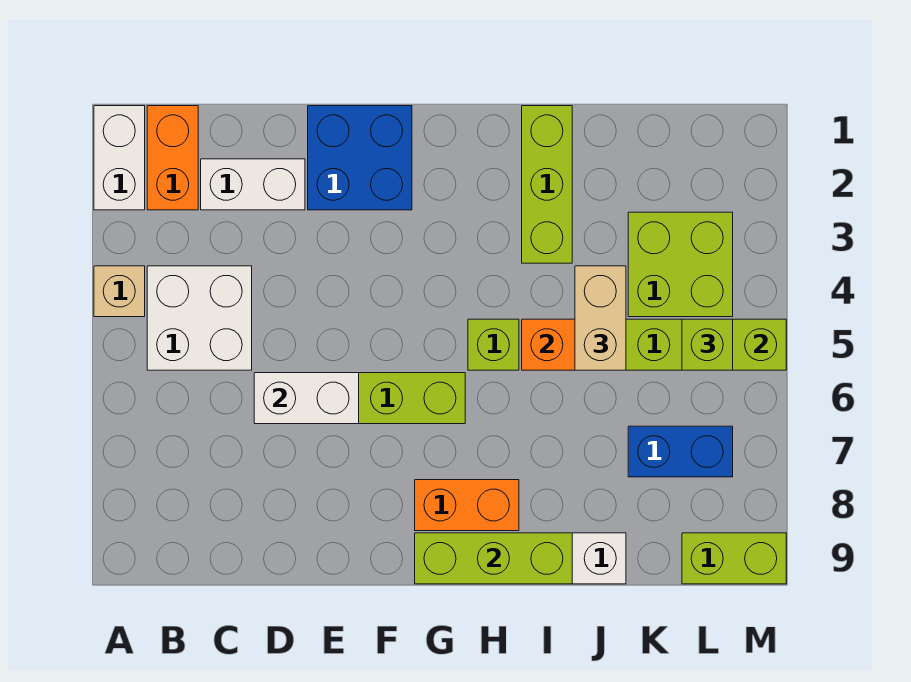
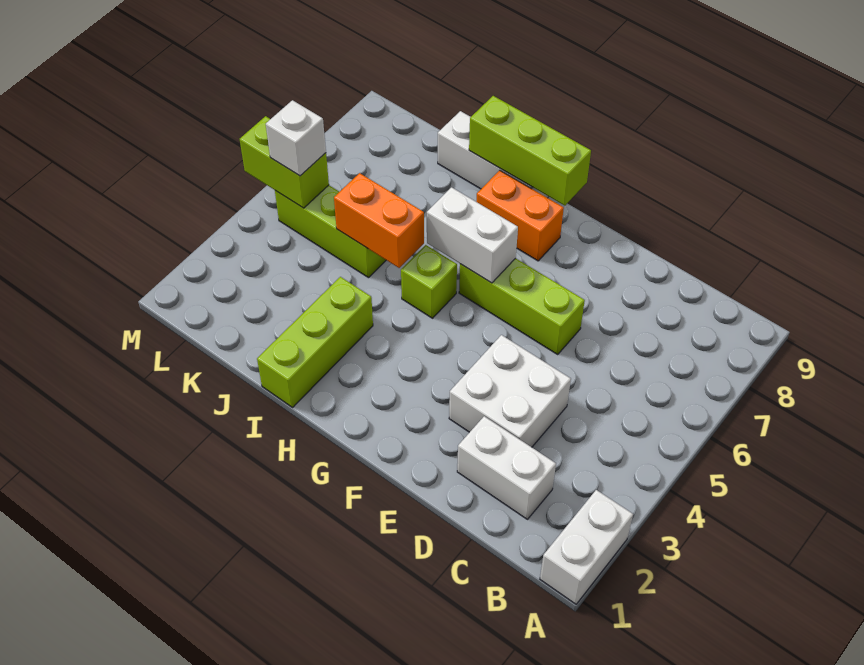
tan brick A4 level 1 -> none
orange brick B1:B2 level 1 -> none
white brick B4:C5 level 1 -> white brick D3:E4 level 1
white brick D6:E6 level 2 -> white brick G6:H6 level 2
blue brick E1:F2 level 1 -> none
tan brick J4:J5 level 3 -> none
lime brick K3:L4 level 1 -> none
blue brick K7:L7 level 1 -> none
lime brick L5 level 3 -> white brick L5 level 3
lime brick L9:M9 level 1 -> none

